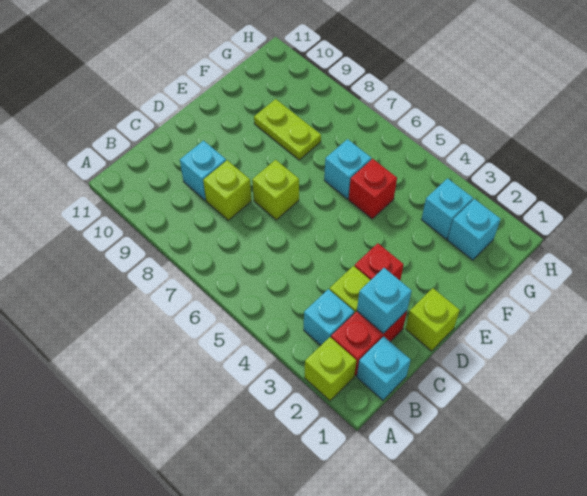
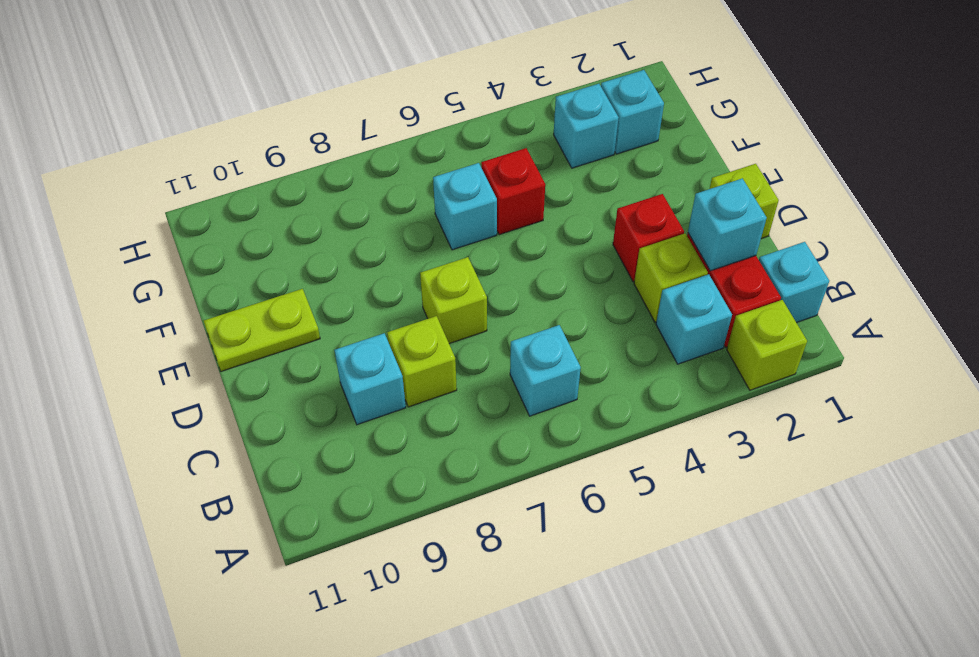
none -> cyan brick B6 level 1
lime plate F8:F9 level 1 -> lime plate E10:E11 level 1

